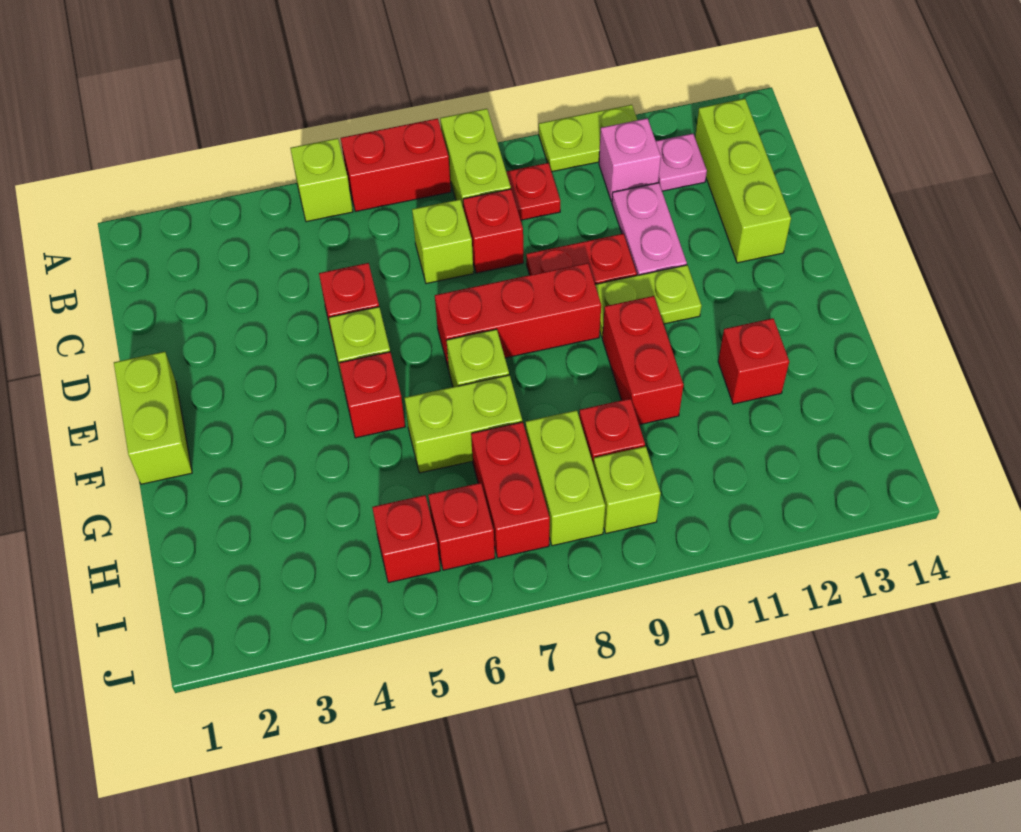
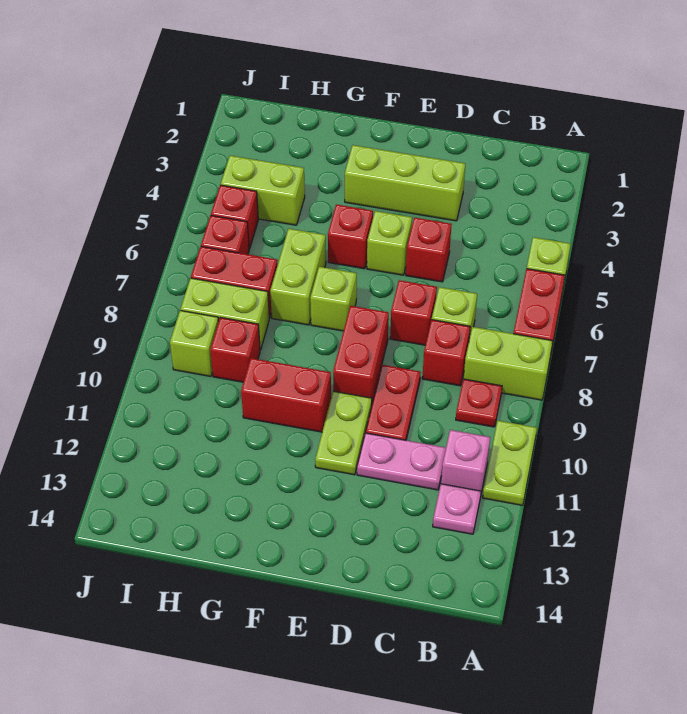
lime brick B13:D13 level 1 -> lime brick D3:F3 level 1
lime brick E1:F1 level 1 -> lime brick H4:I4 level 1
red brick E7:E9 level 1 -> red brick E8:E9 level 1
red brick G12 level 1 -> red brick D7 level 1

